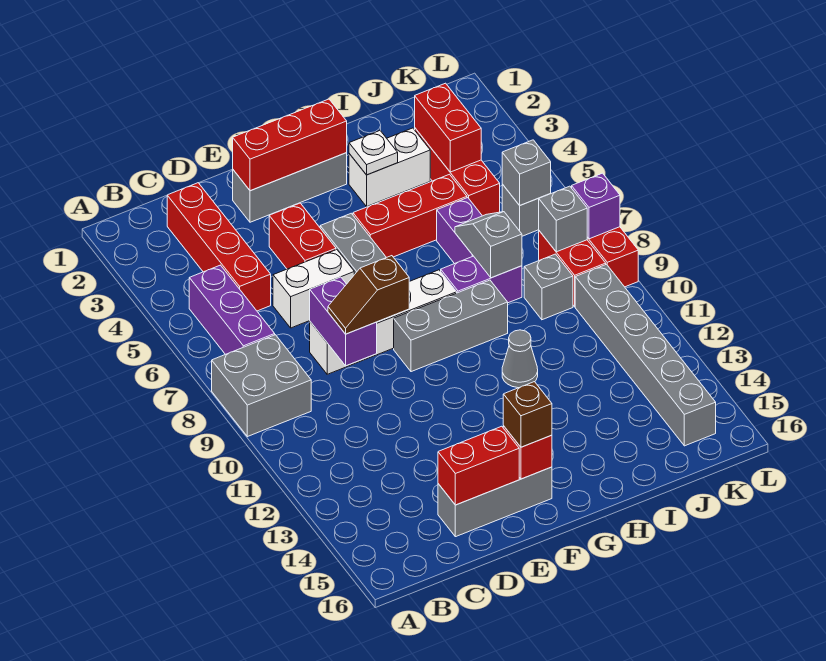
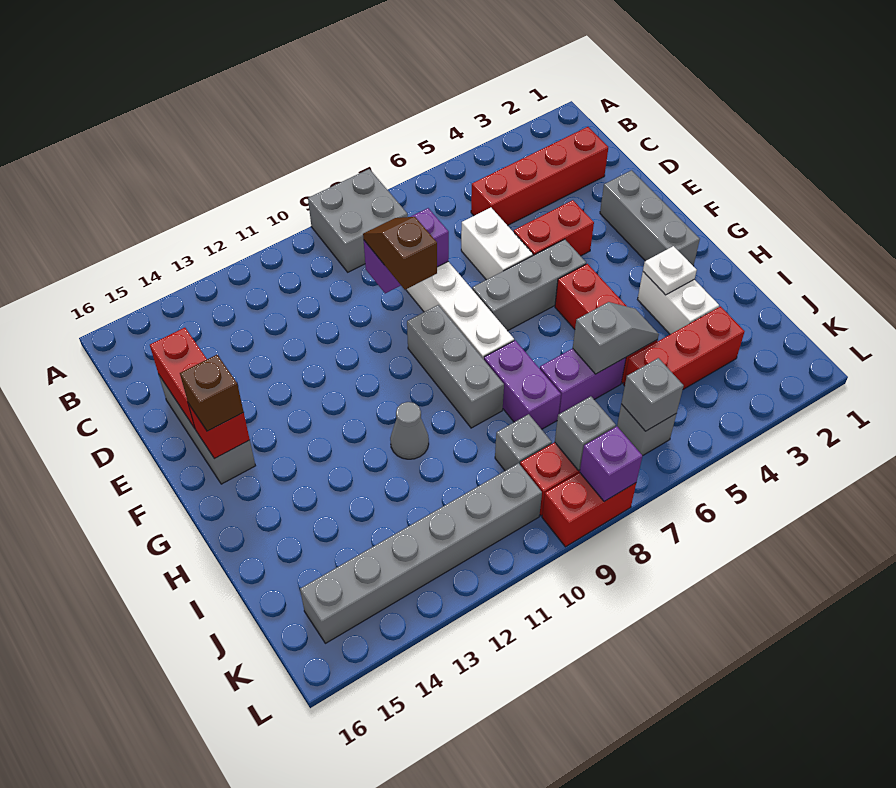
purple brick B5:B7 level 1 -> none
red brick E2:G2 level 2 -> none
grey slope I7:I8 level 2 top 8 -> grey slope I5:I6 level 2 top 6
red brick J3:J4 level 2 -> none

